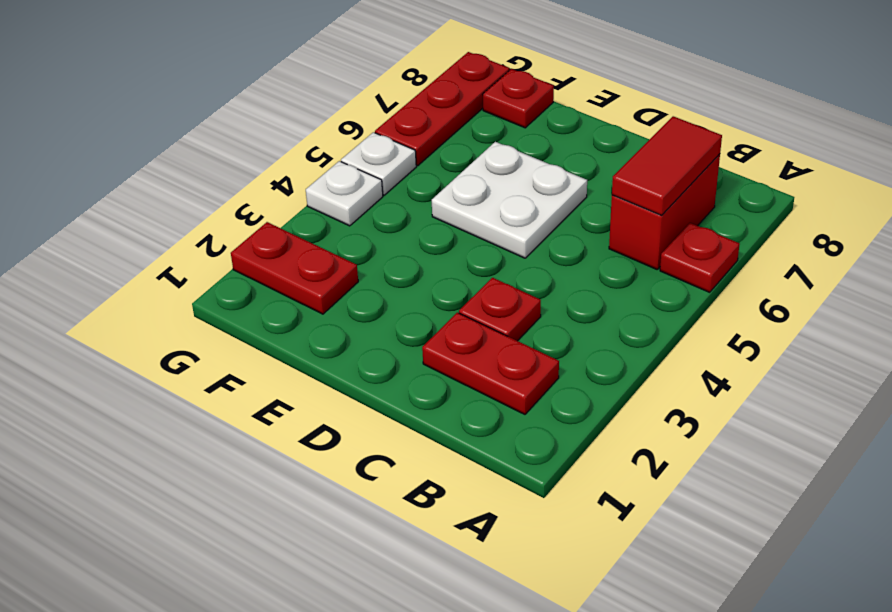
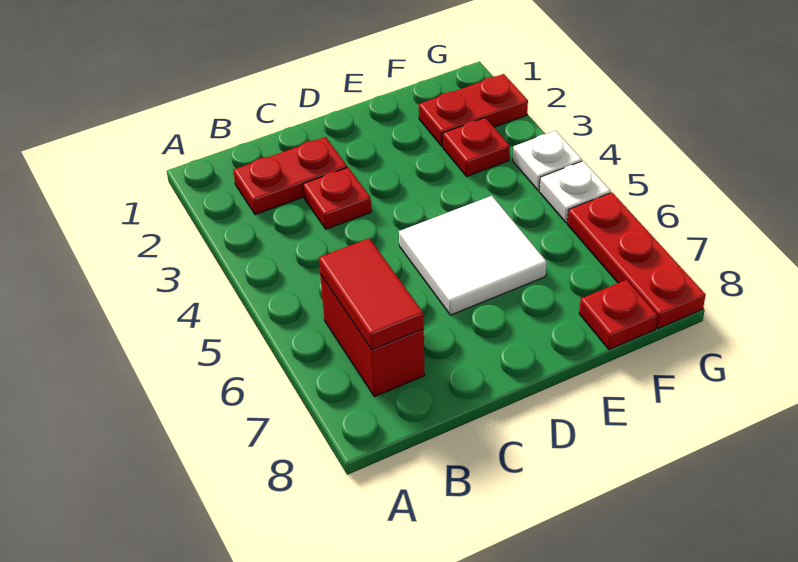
red plate A6 level 1 -> red plate F3 level 1
white plate D5:E6 level 1 -> white tile D5:E6 level 1

